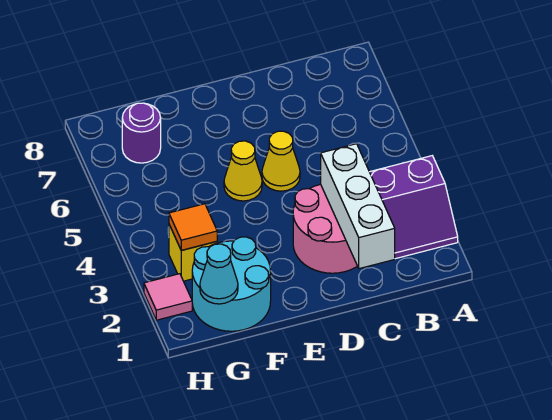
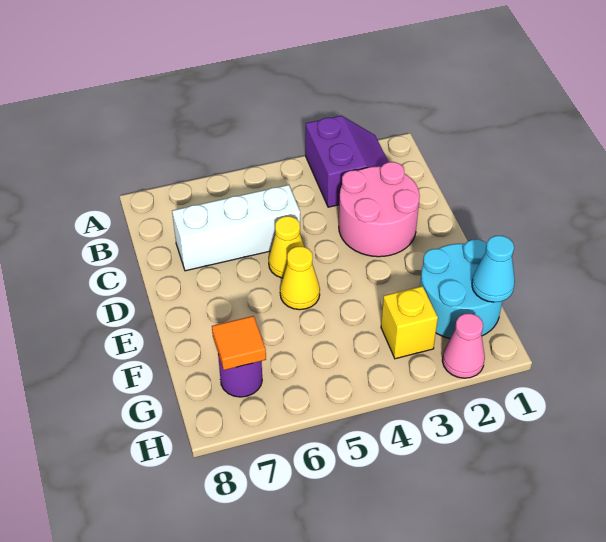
white brick C1:C3 level 2 -> white brick C5:C7 level 1
orange tile G3 level 2 -> orange tile G7 level 2
pink tile H2 level 1 -> pink cone H2 level 1

